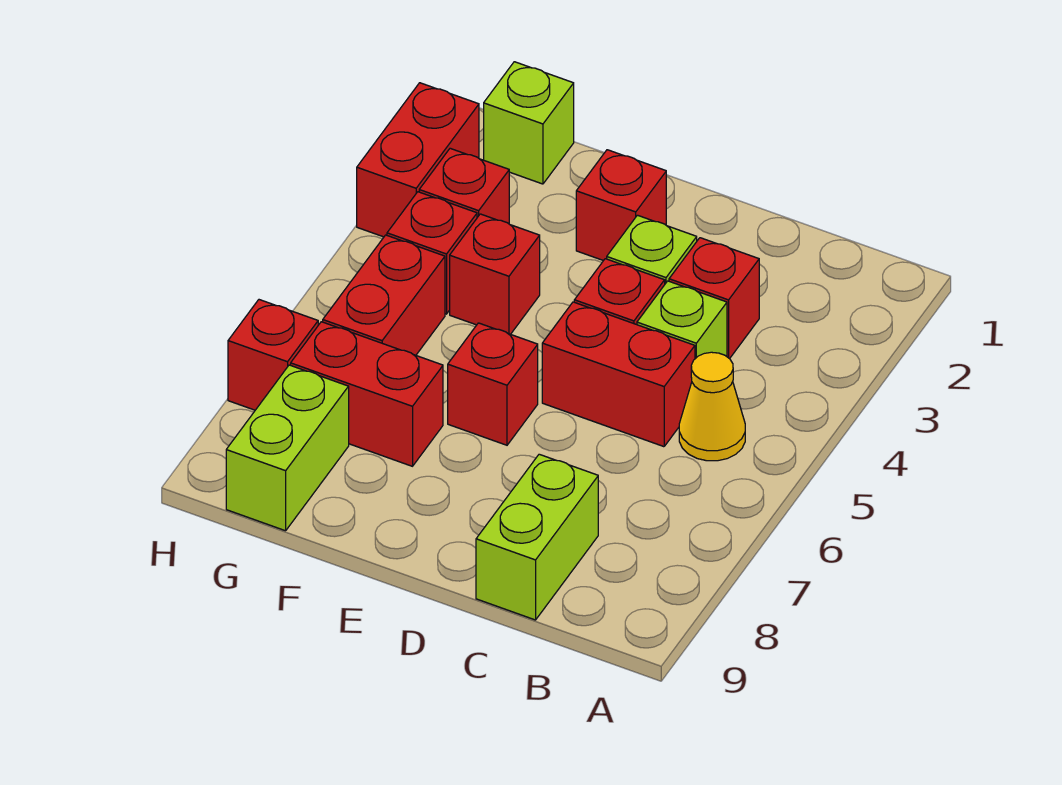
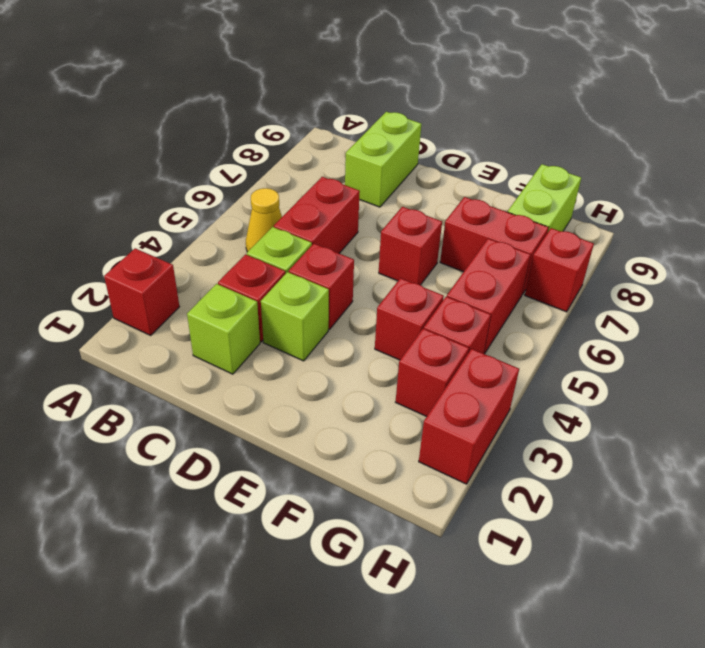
red brick C5:D5 level 1 -> red brick C5:C6 level 1
red brick E2 level 1 -> red brick A2 level 1
lime brick G1 level 1 -> lime brick C2 level 1

